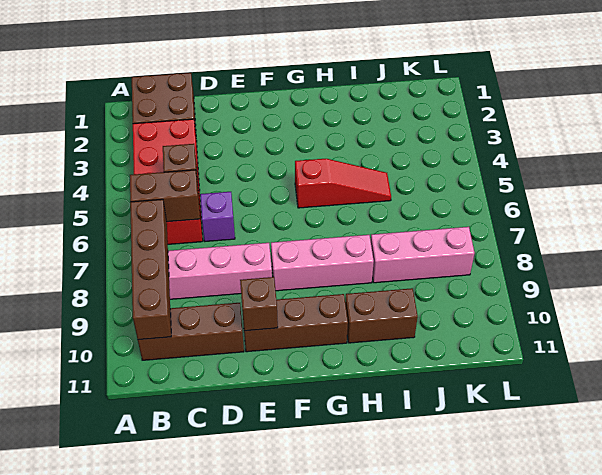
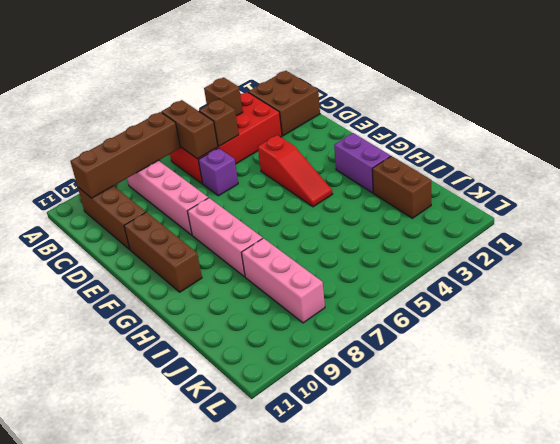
brown brick E10 level 2 -> brown brick B4 level 2
none -> purple brick G2:H2 level 1
red slope G5:I5 level 1 top G -> red slope E4:G4 level 1 top E
brown brick H10:I10 level 1 -> brown brick I2:J2 level 1

